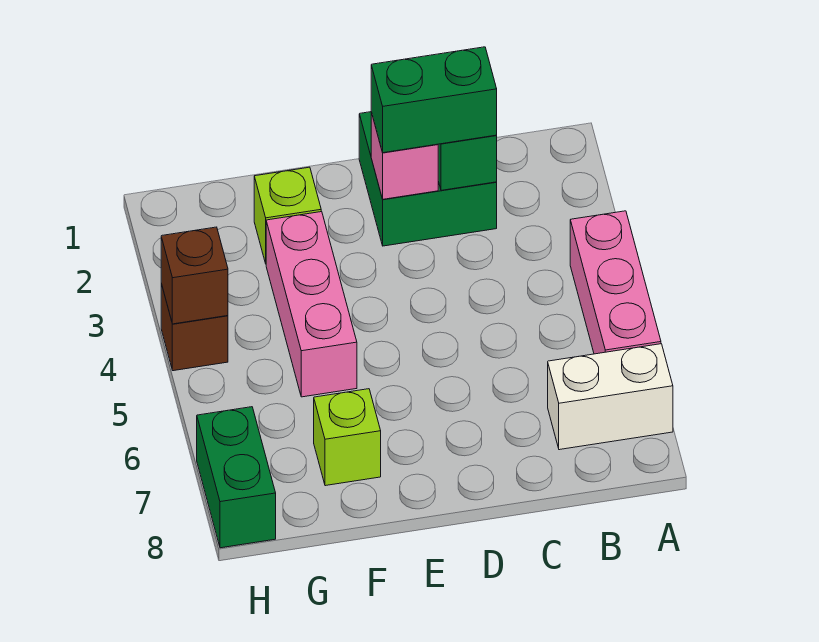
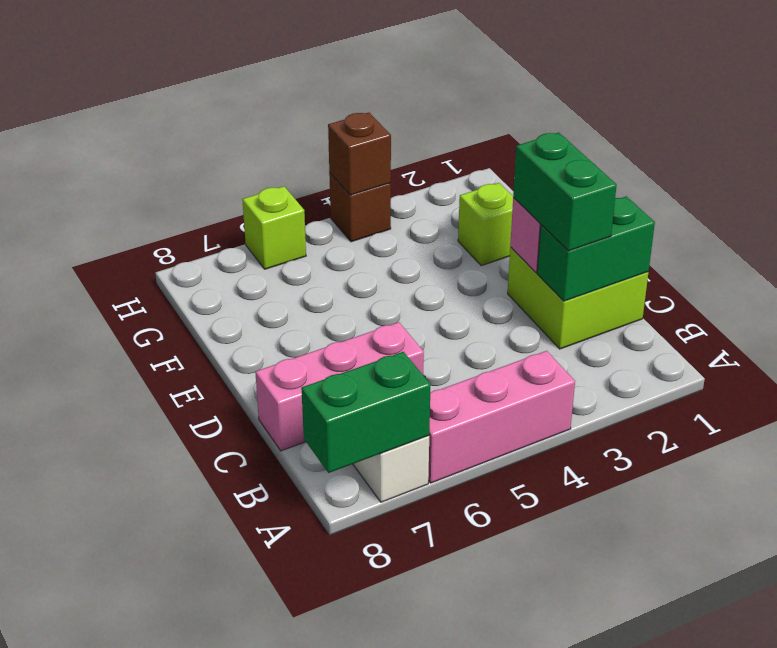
green brick C1:D2 level 1 -> lime brick C1:D2 level 1
pink brick F3:F5 level 1 -> pink brick C6:C8 level 1
lime brick F7 level 1 -> lime brick H6 level 1
green brick H7:H8 level 1 -> green brick A7:A8 level 2

